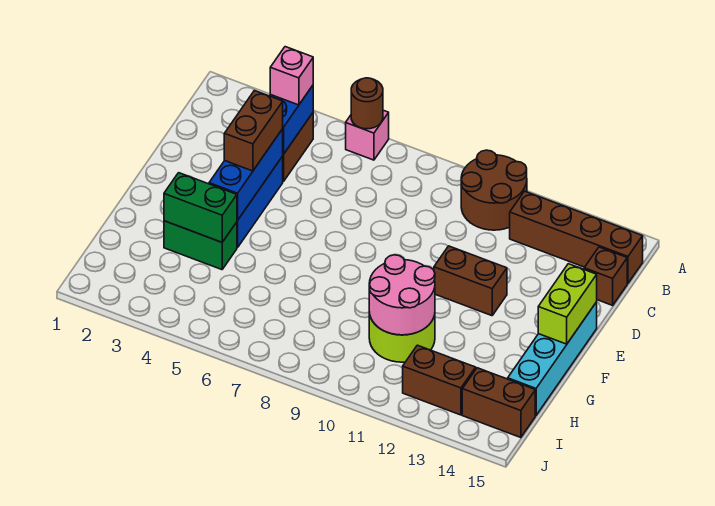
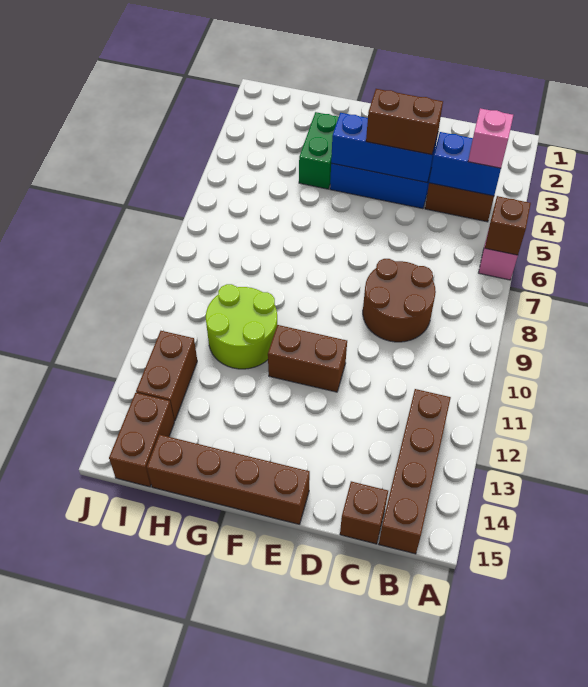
brown round brick A6 level 2 -> brown brick A6 level 2
brown round brick A10:B11 level 1 -> brown round brick C8:D9 level 1
brown brick E11:E12 level 1 -> brown brick E11:F11 level 1
cyan brick E15:H15 level 1 -> brown brick E15:H15 level 1
lime brick E15:F15 level 2 -> none
green brick G3:G4 level 2 -> none
pink round brick G10:H11 level 2 -> none

